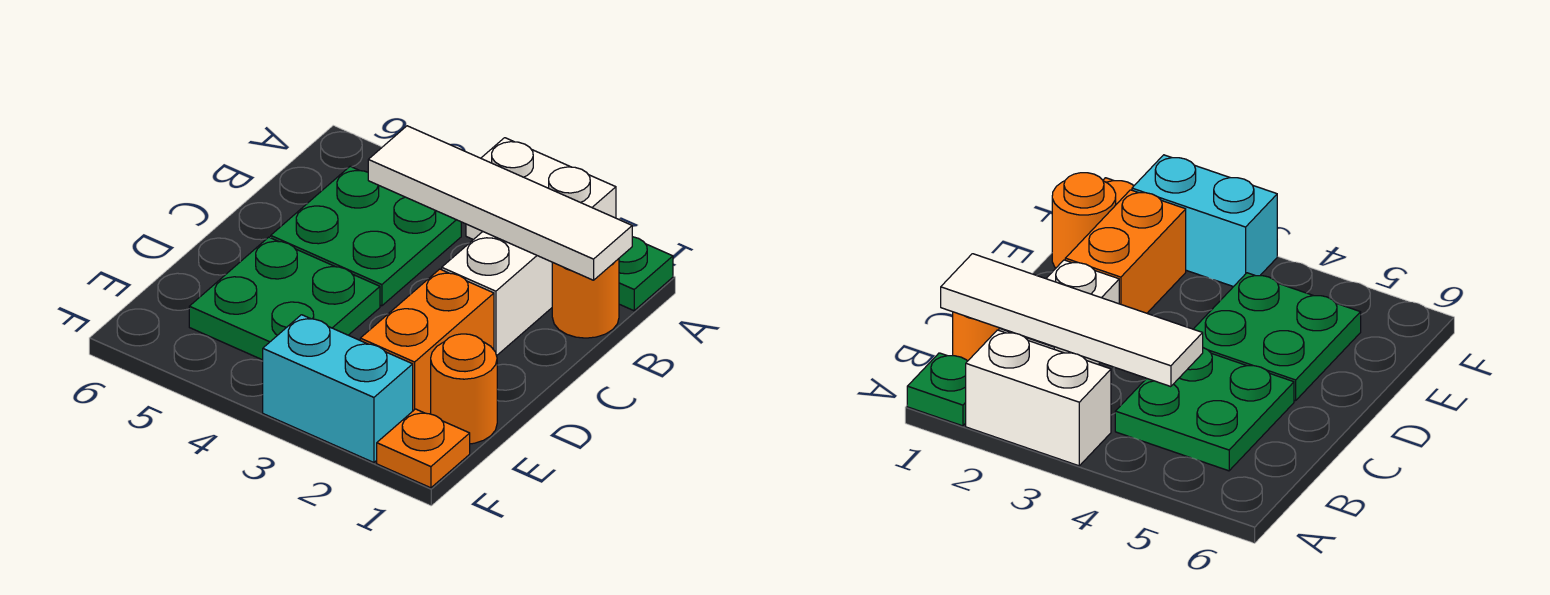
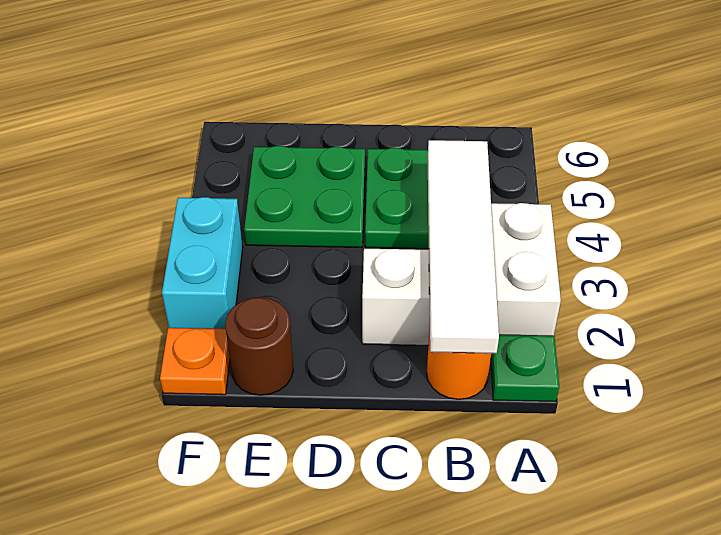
orange brick D2:E2 level 1 -> none
orange round brick E1 level 1 -> brown round brick E1 level 1

